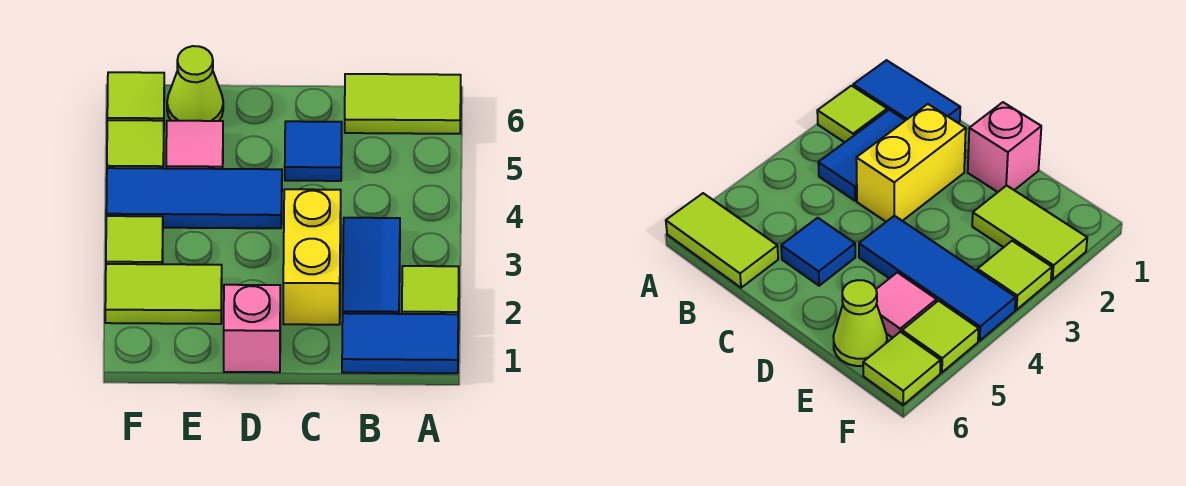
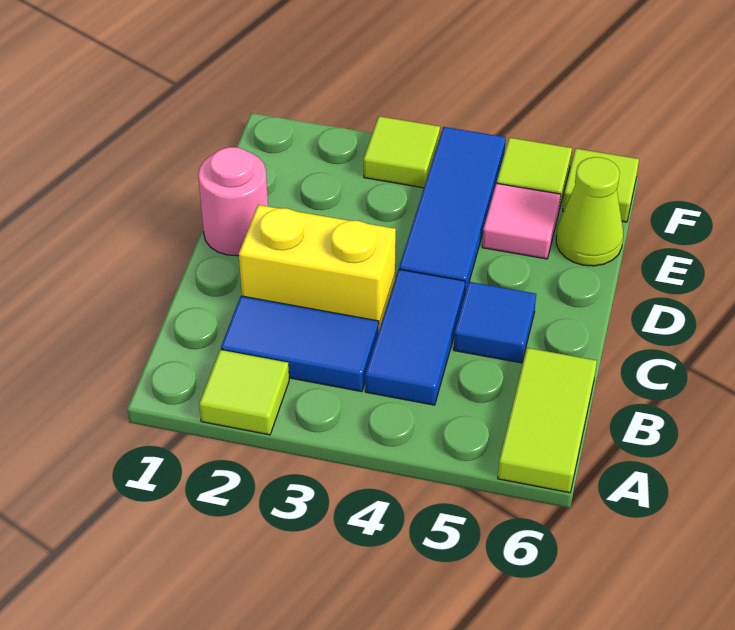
blue tile A1:B1 level 1 -> blue tile B4:C4 level 1
pink brick D1 level 1 -> pink round brick D1 level 1
lime tile E2:F2 level 1 -> none

